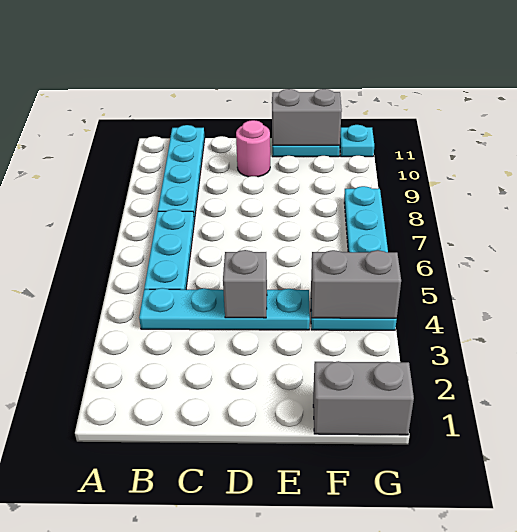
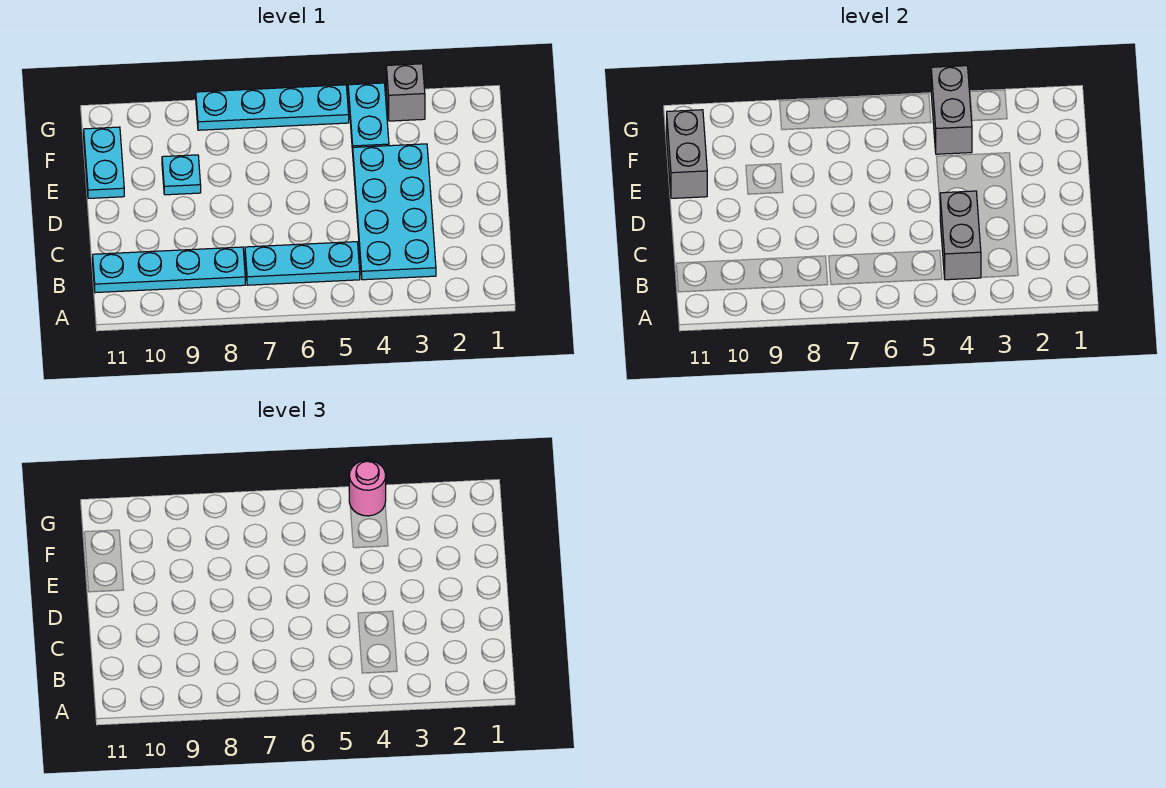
cyan plate B4:E4 level 1 -> cyan plate B3:E4 level 1
grey brick D4 level 2 -> grey brick G3 level 1
pink round brick D10 level 1 -> pink round brick G4 level 3
grey brick F1:G1 level 1 -> grey brick B4:C4 level 2
cyan plate G11 level 1 -> cyan plate E9 level 1

